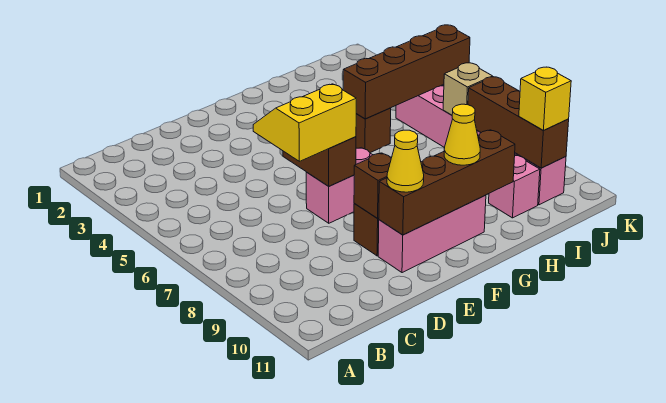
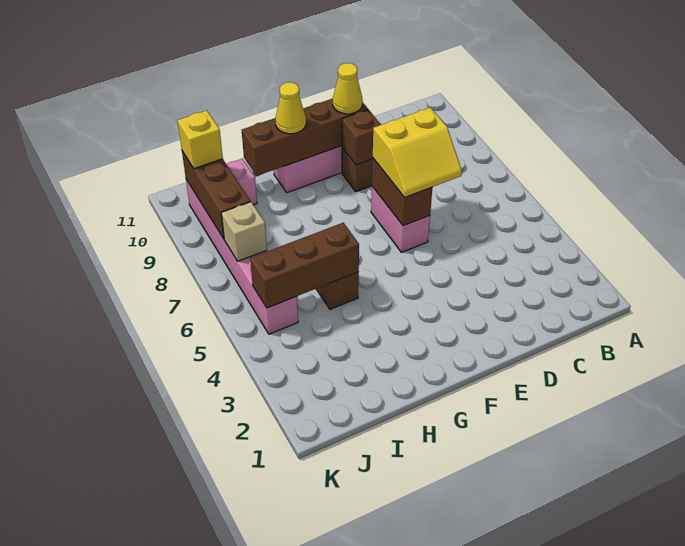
pink brick E7:F7 level 1 -> pink brick E6:E7 level 1
brown brick H5:K5 level 2 -> brown brick H5:J5 level 2

